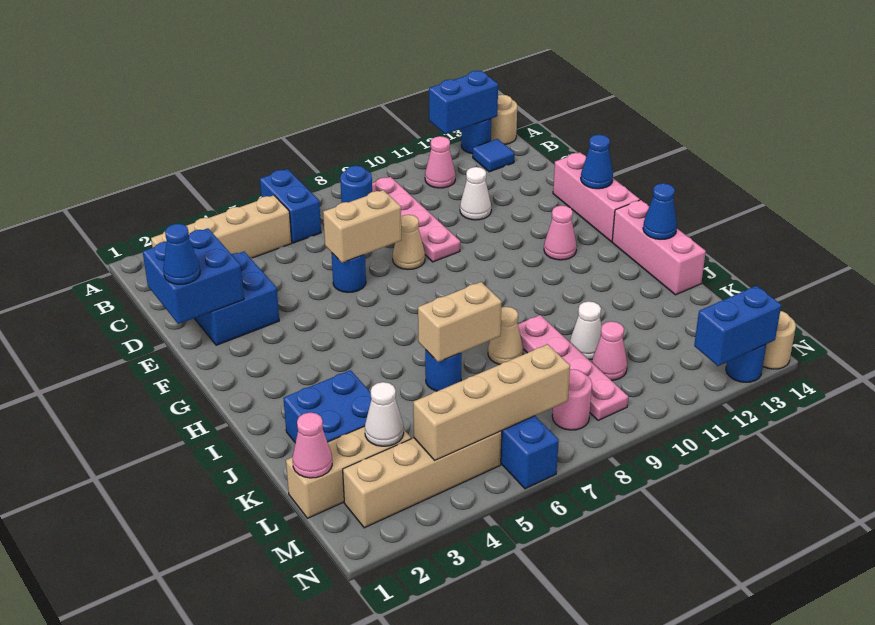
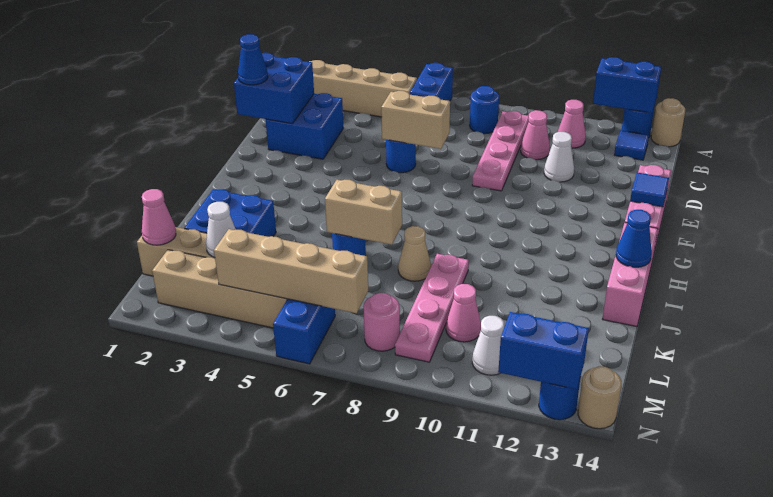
tan cone E8 level 1 -> none
blue cone F14 level 2 -> blue tile F14 level 2
pink cone G12 level 1 -> pink cone C10 level 1
white cone K10 level 1 -> white cone M11 level 1

